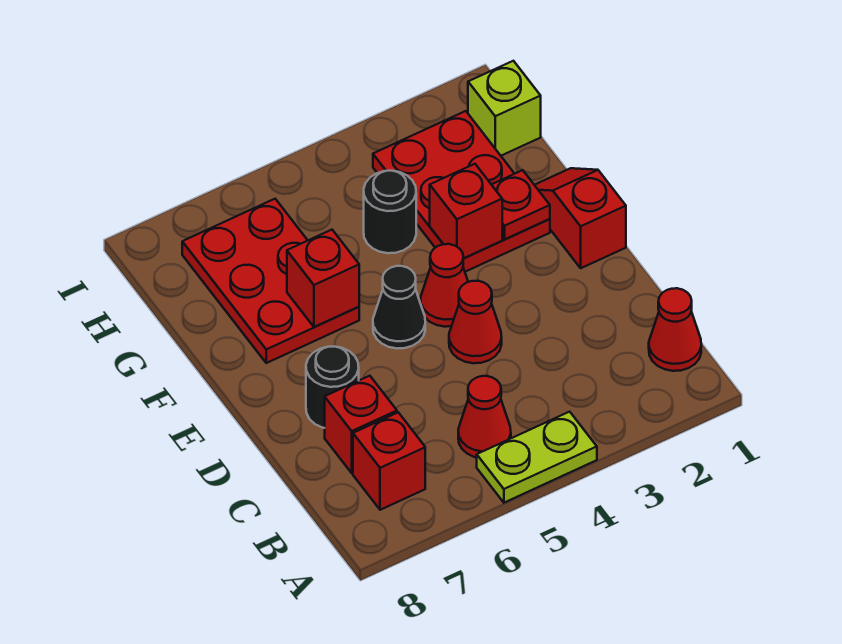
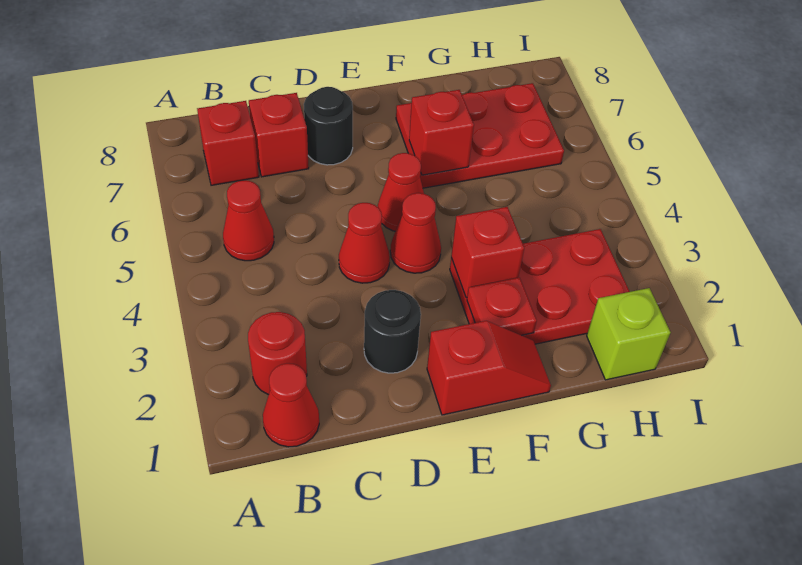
lime plate A4:A5 level 1 -> none
none -> red round brick B2 level 1
black cone E5 level 1 -> red cone E5 level 1
black round brick G4 level 1 -> black round brick D2 level 1

